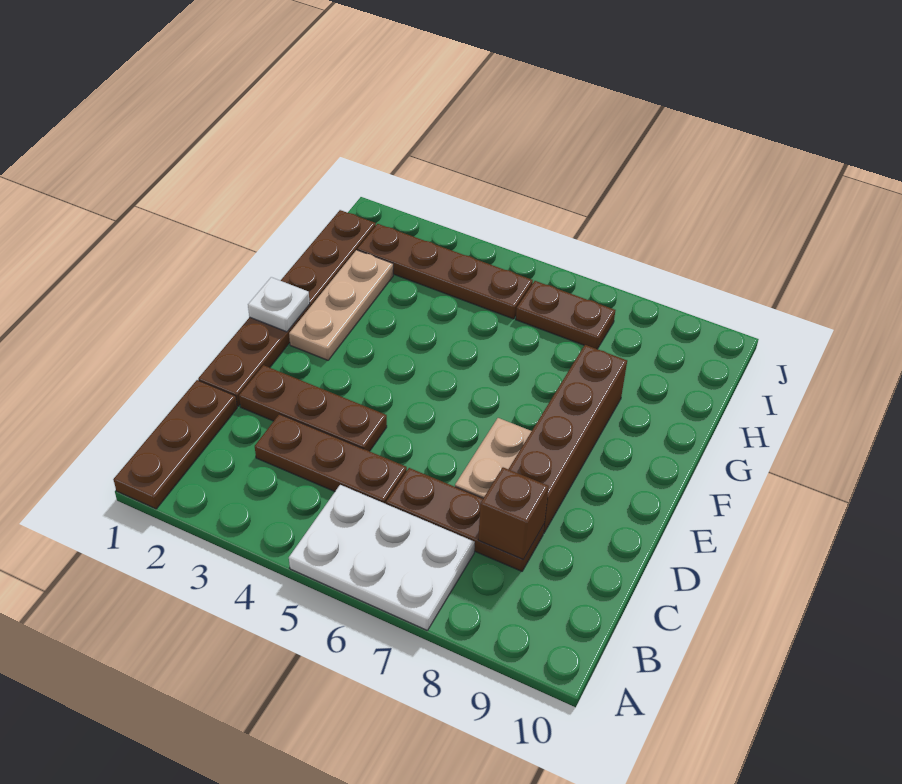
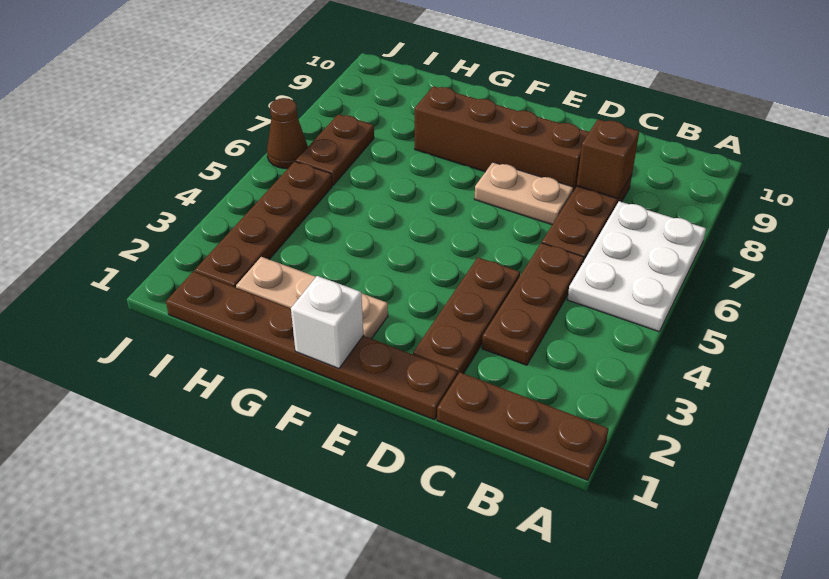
white plate F1 level 2 -> white brick F1 level 2
none -> brown cone J6 level 1

